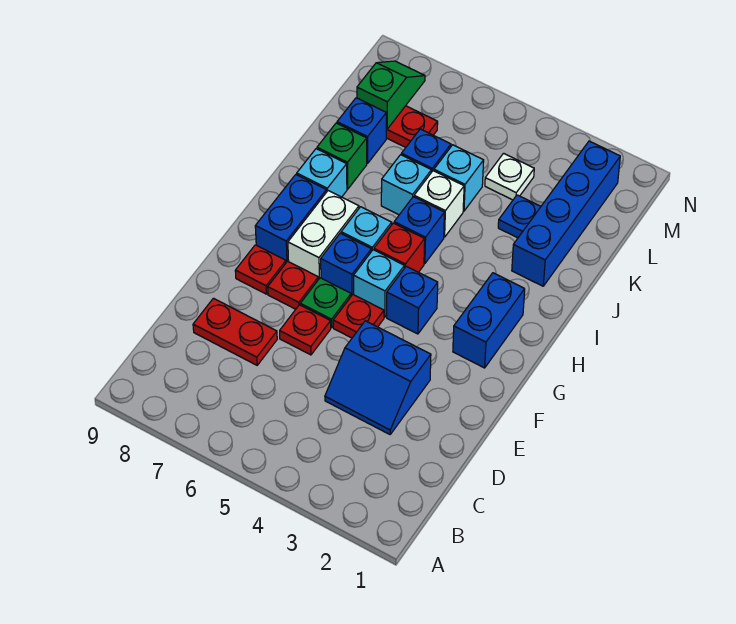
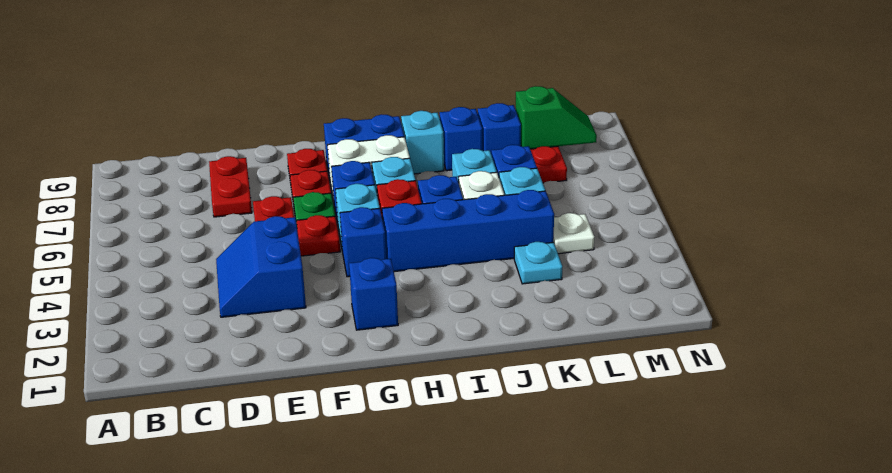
blue brick G2:H2 level 1 -> blue brick G2 level 1
blue brick J2:M2 level 1 -> blue brick H4:K4 level 1
green brick J8 level 1 -> blue brick J8 level 1
blue plate K3 level 1 -> cyan plate K3 level 1

